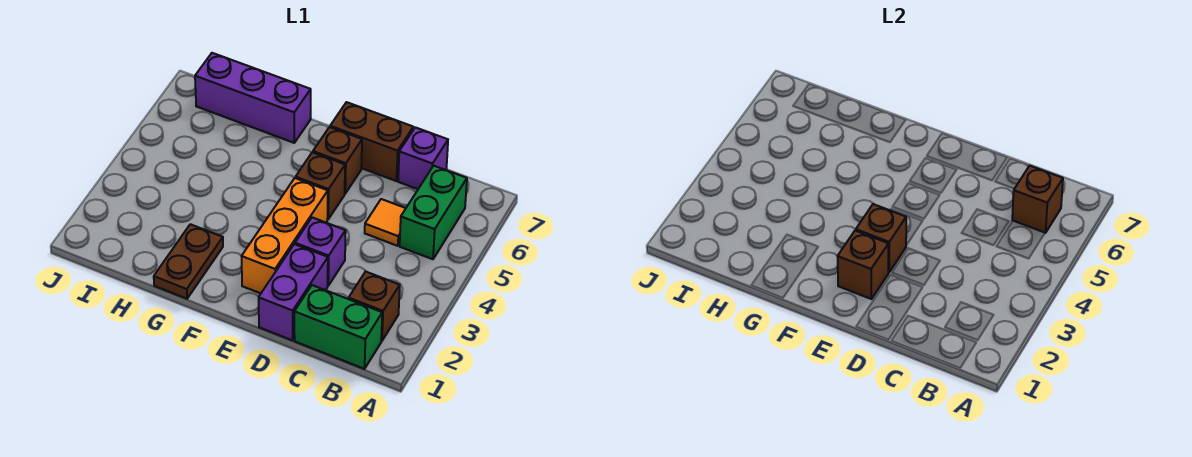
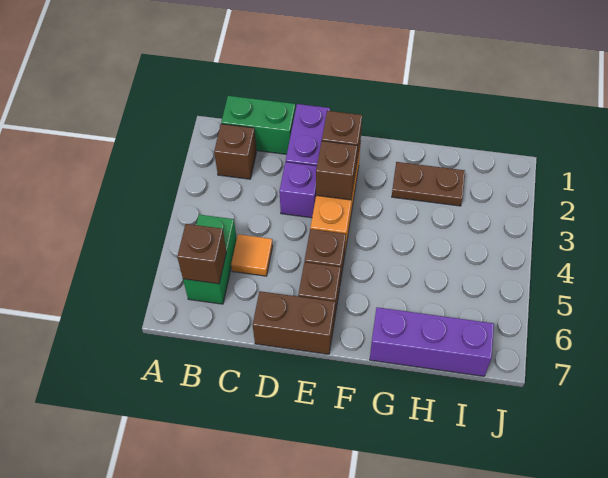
purple brick C7 level 1 -> none
brown plate G1:G2 level 1 -> brown plate G2:H2 level 1

